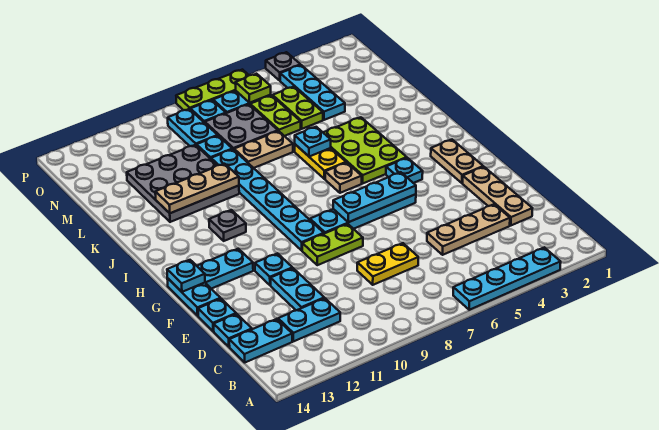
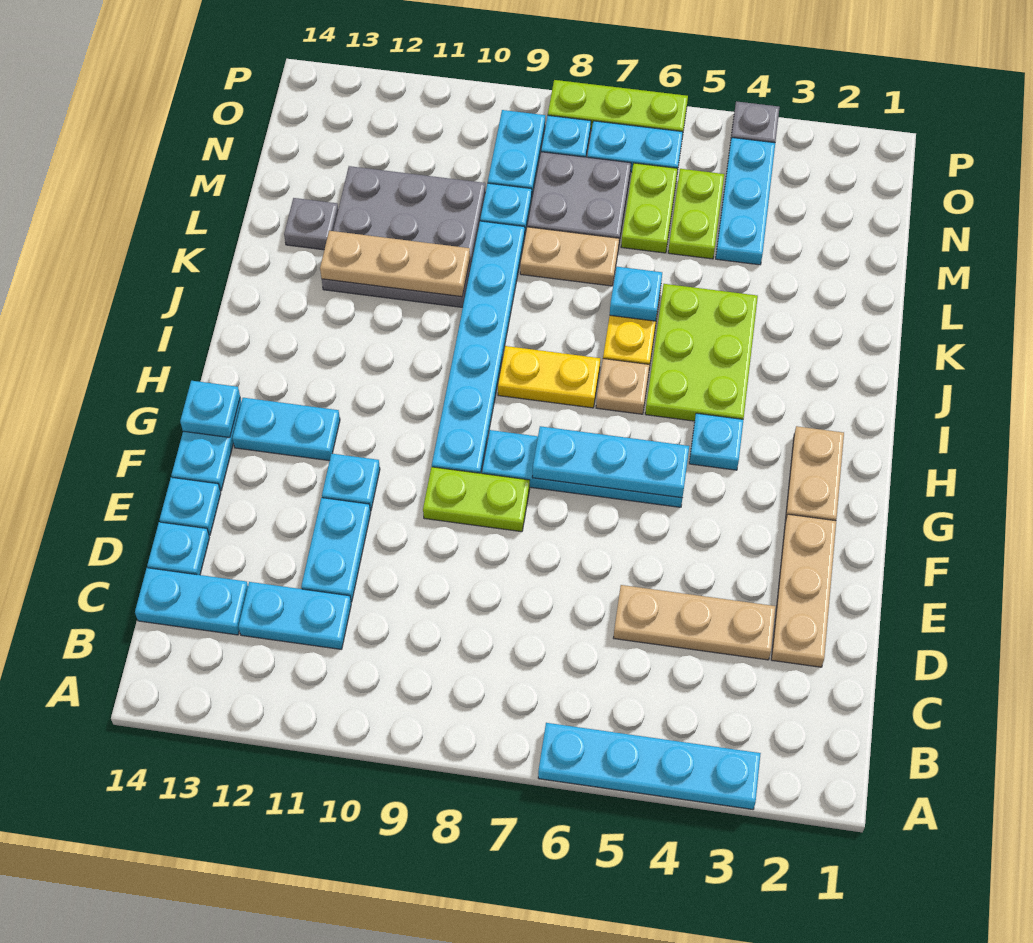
yellow plate D7:D8 level 1 -> yellow plate I7:I8 level 1
grey plate I11 level 1 -> grey plate L13 level 1
lime plate O6 level 2 -> none

